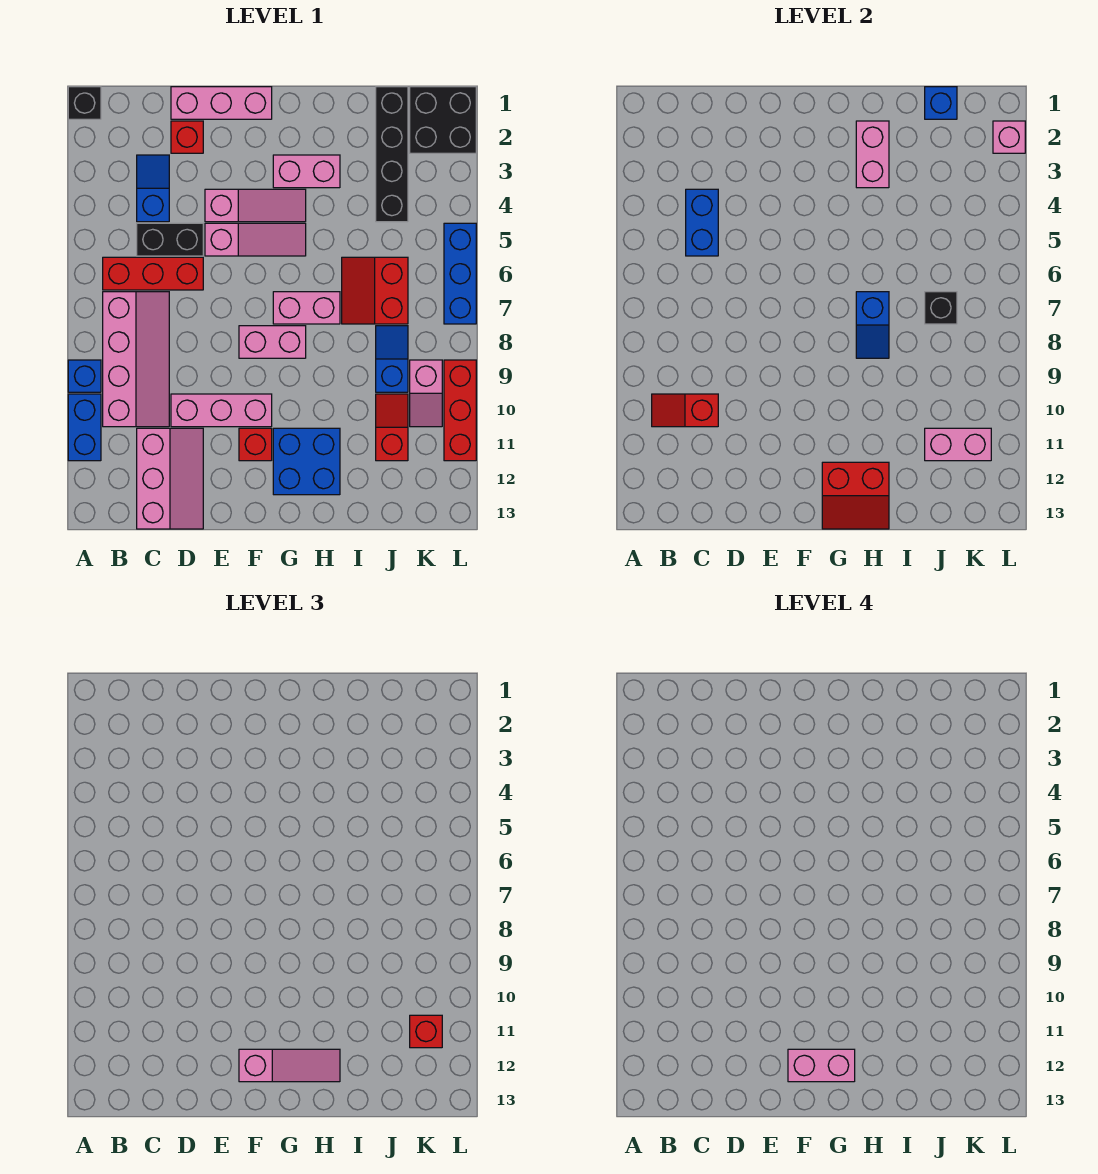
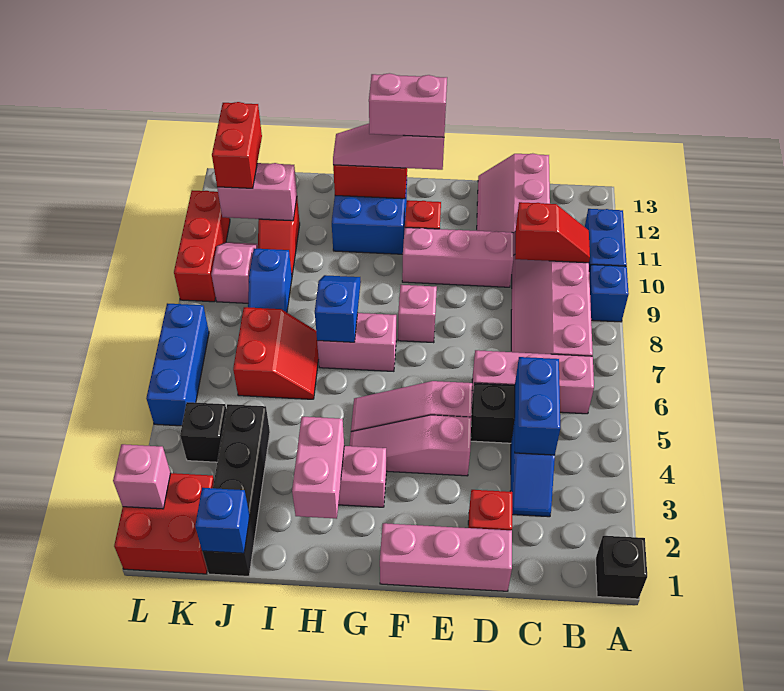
red brick B6:D6 level 1 -> pink brick B6:D6 level 1
pink brick F8:G8 level 1 -> pink brick F8 level 1
black brick J7 level 2 -> black brick K4 level 1
black brick K1:L2 level 1 -> red brick K1:L2 level 1
red brick K11 level 3 -> red brick K11:K12 level 3

